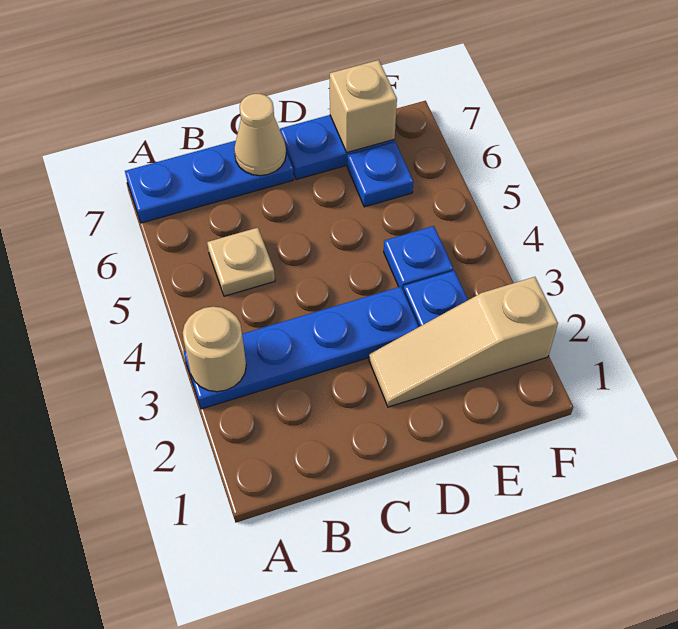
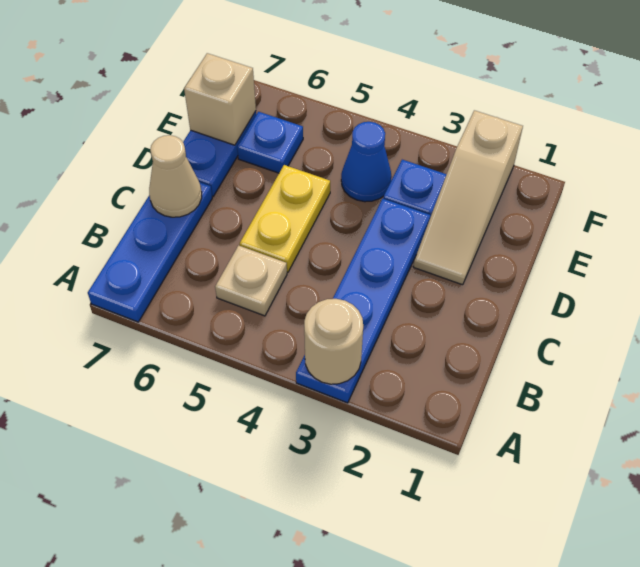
none -> yellow plate C5:D5 level 1
blue plate E4 level 1 -> blue cone E4 level 1

